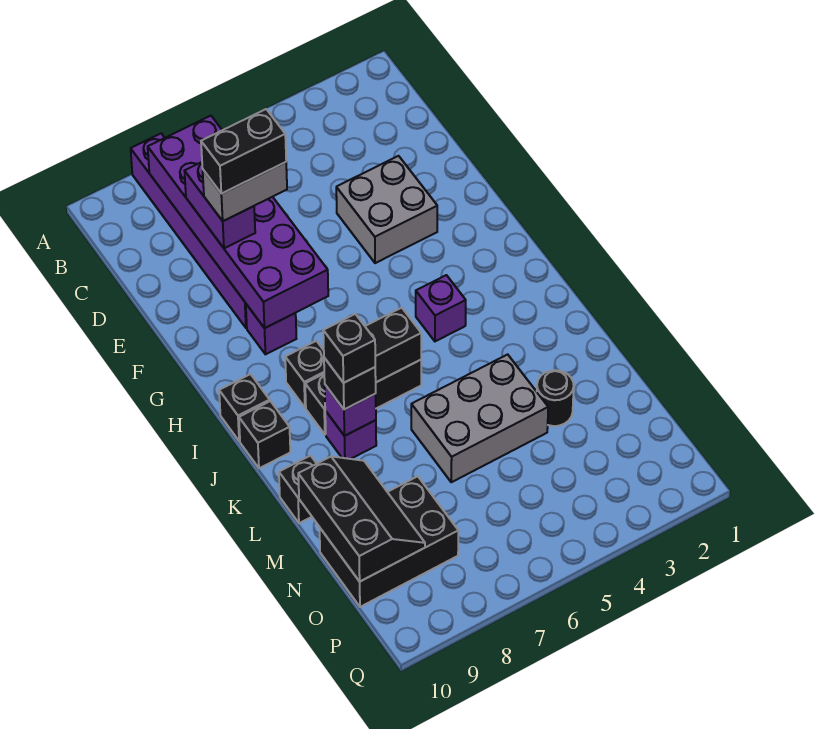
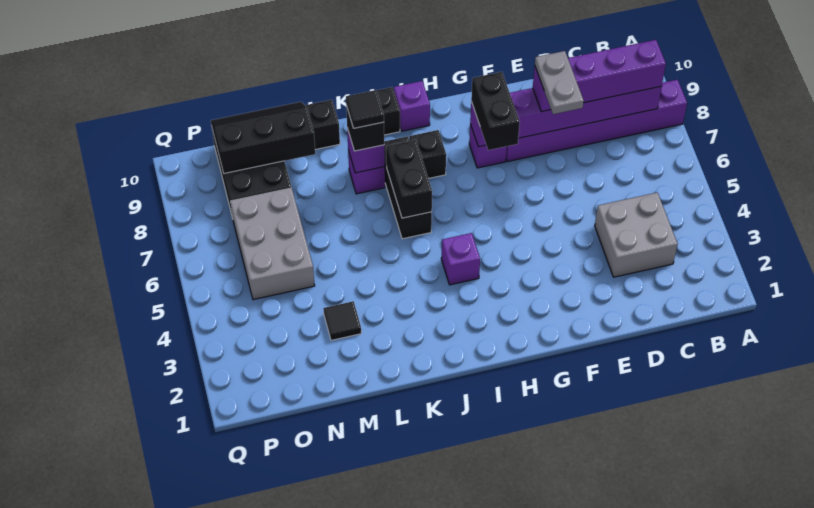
purple brick B7:G8 level 2 -> purple brick B8:G8 level 2
purple brick D8:E8 level 3 -> purple brick B8:E8 level 3
grey brick E3:F4 level 1 -> grey brick C3:D4 level 1
grey brick E7:E8 level 4 -> grey plate E7:E8 level 4
black brick E7:E8 level 5 -> black brick G7:G8 level 3
black brick I10 level 1 -> purple brick I10 level 1
black brick K8 level 4 -> black tile K8 level 4
grey brick L4:M6 level 1 -> grey brick N5:O7 level 1
black round brick M3 level 1 -> black tile M3 level 1
black slope M9:O10 level 2 top 10 -> black slope M9:O10 level 2 top 9

